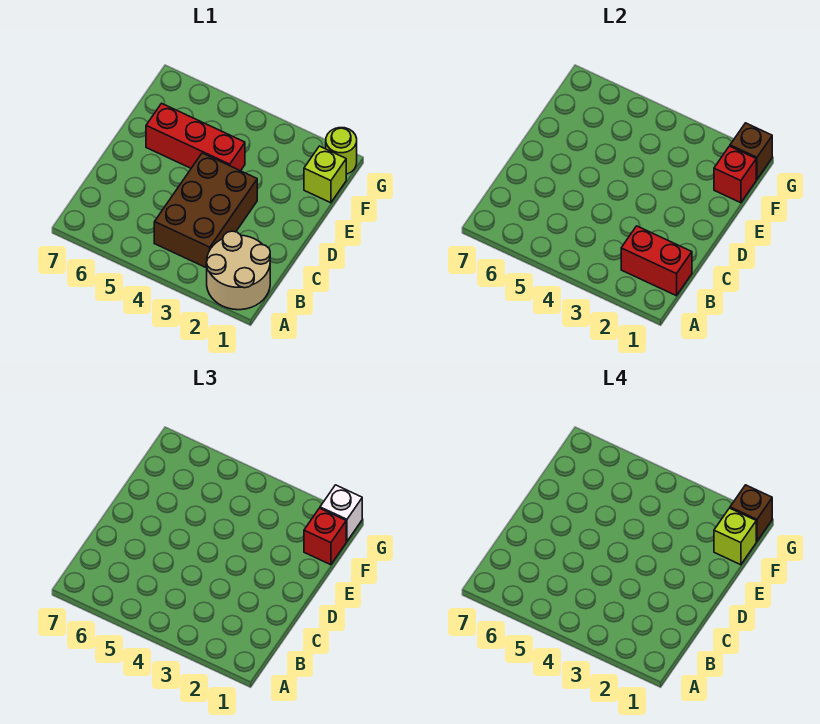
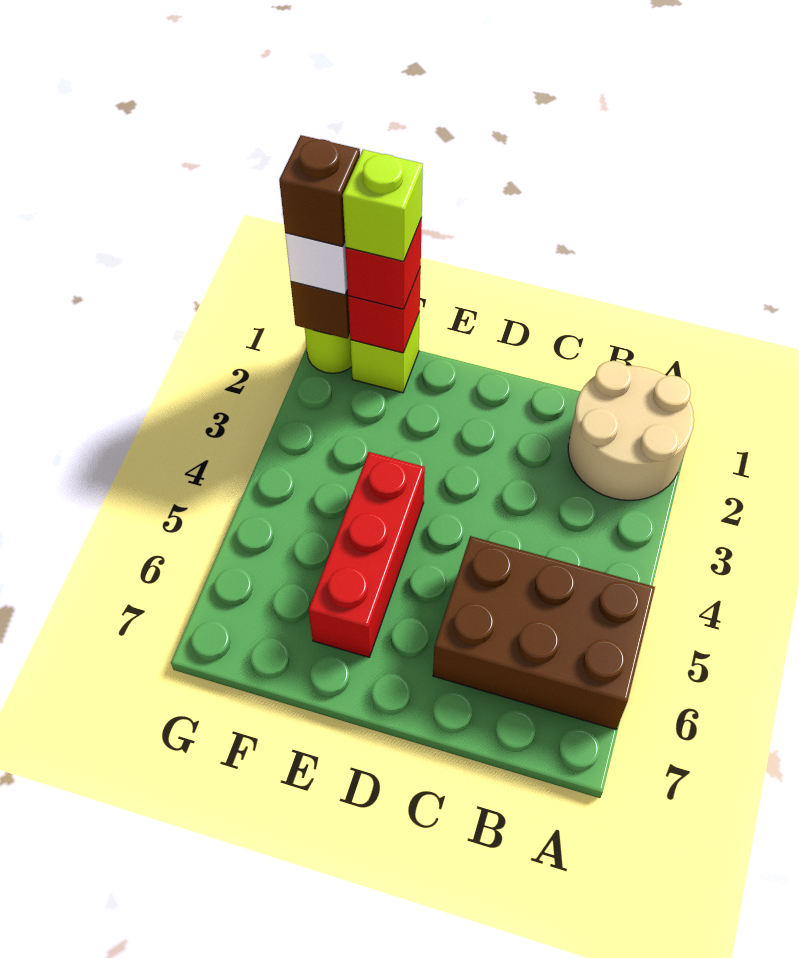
red brick B1:B2 level 2 -> none
brown brick B3:D4 level 1 -> brown brick A5:C6 level 1

